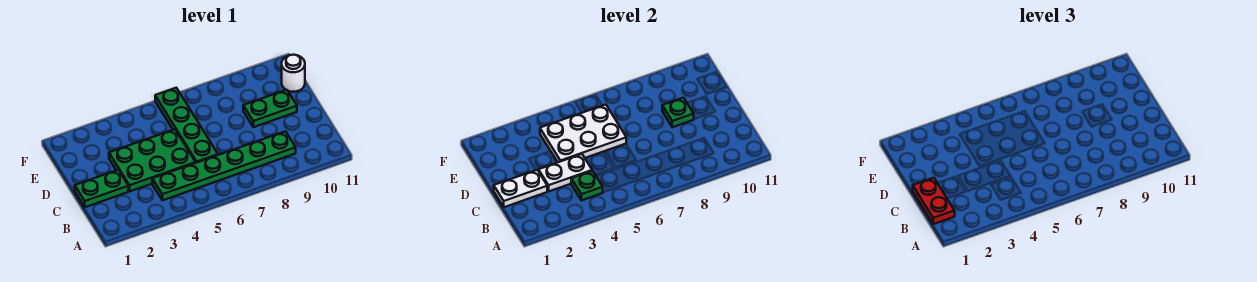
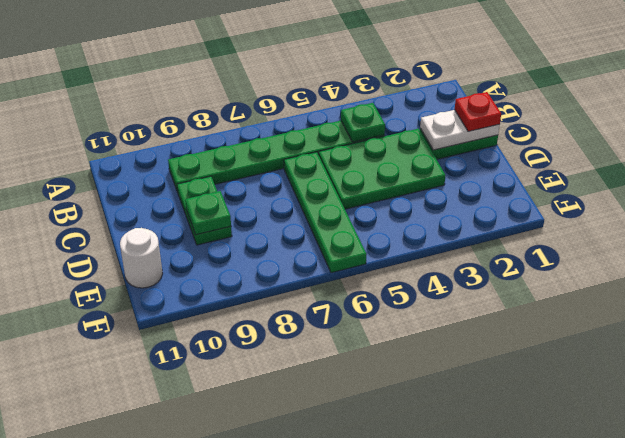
red plate B1:C1 level 3 -> red plate C1 level 3
white plate C3:C4 level 2 -> none
white plate D4:E6 level 2 -> none
green plate D9:D10 level 1 -> green plate C9:D9 level 1

